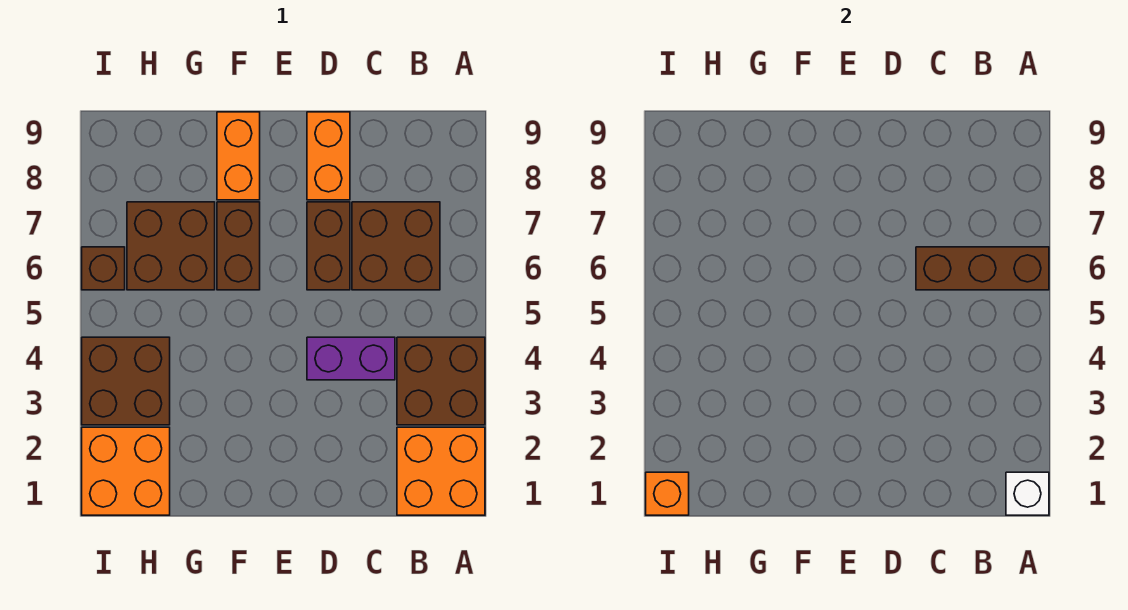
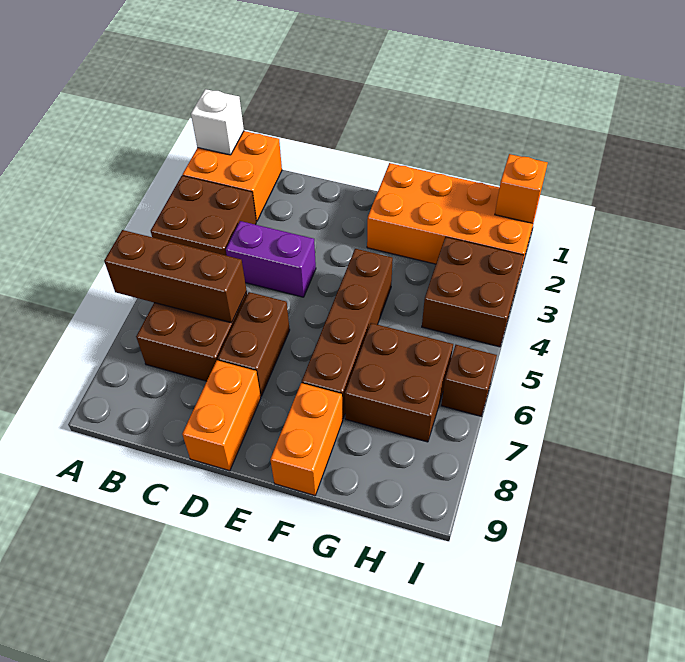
brown brick F6:F7 level 1 -> brown brick F4:F7 level 1
orange brick H1:I2 level 1 -> orange brick F1:I2 level 1

